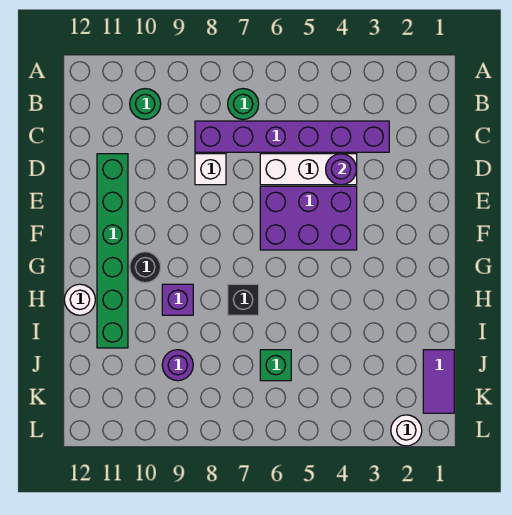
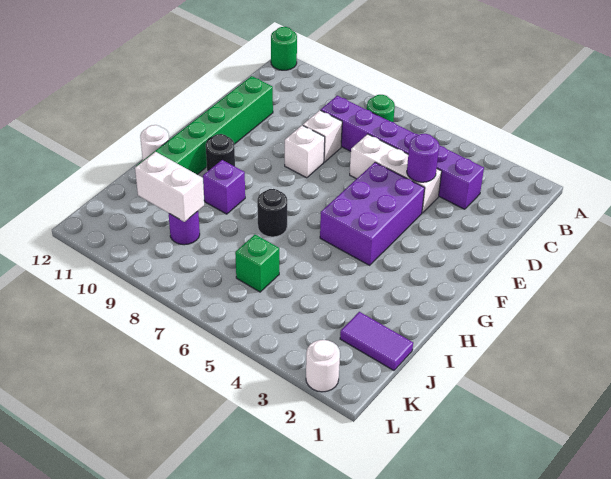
green round brick B10 level 1 -> green round brick A12 level 1
purple brick E4:F6 level 1 -> purple brick E4:G5 level 1
none -> white brick E8 level 1
black brick H7 level 1 -> black round brick H7 level 1
purple tile J1:K1 level 1 -> purple tile J1:J2 level 1
none -> white brick J9:J10 level 2

